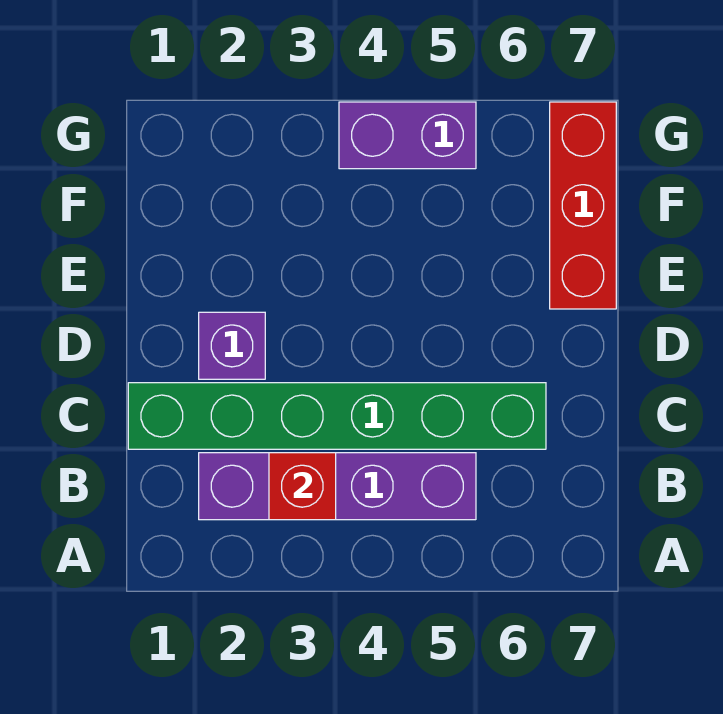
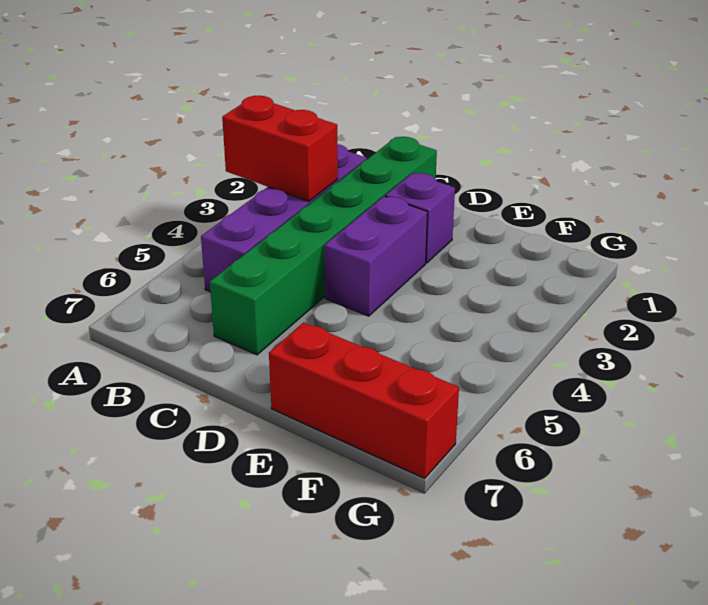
red brick B3 level 2 -> red brick A3:B3 level 2
purple brick G4:G5 level 1 -> purple brick D3:D4 level 1

